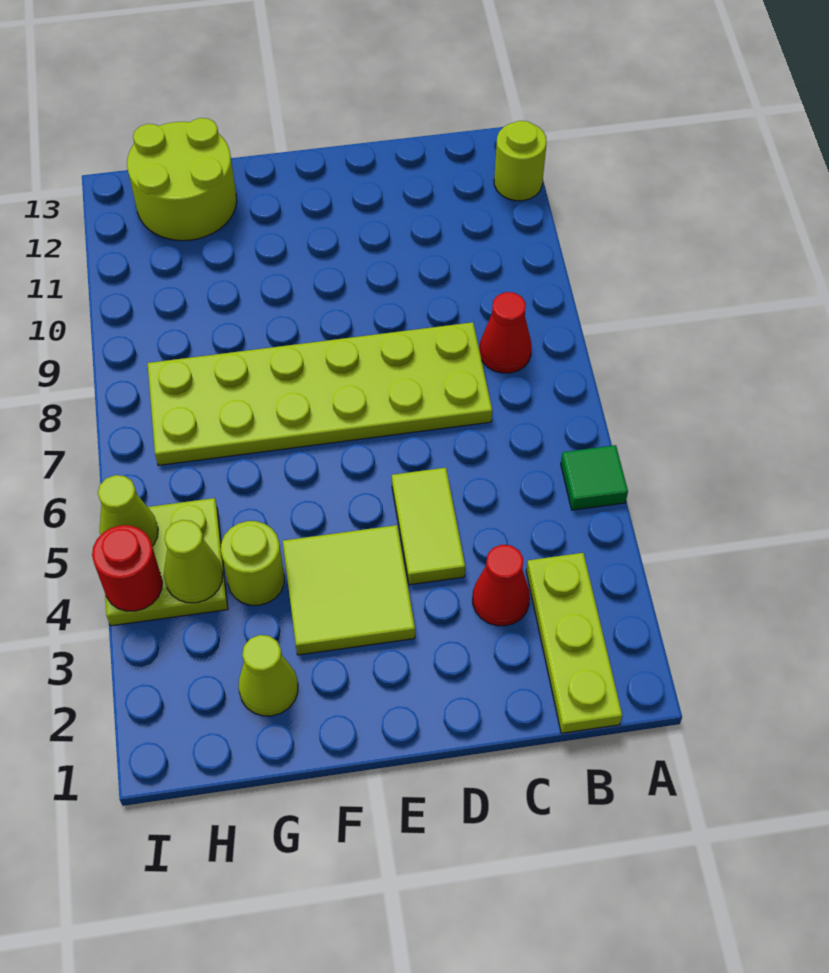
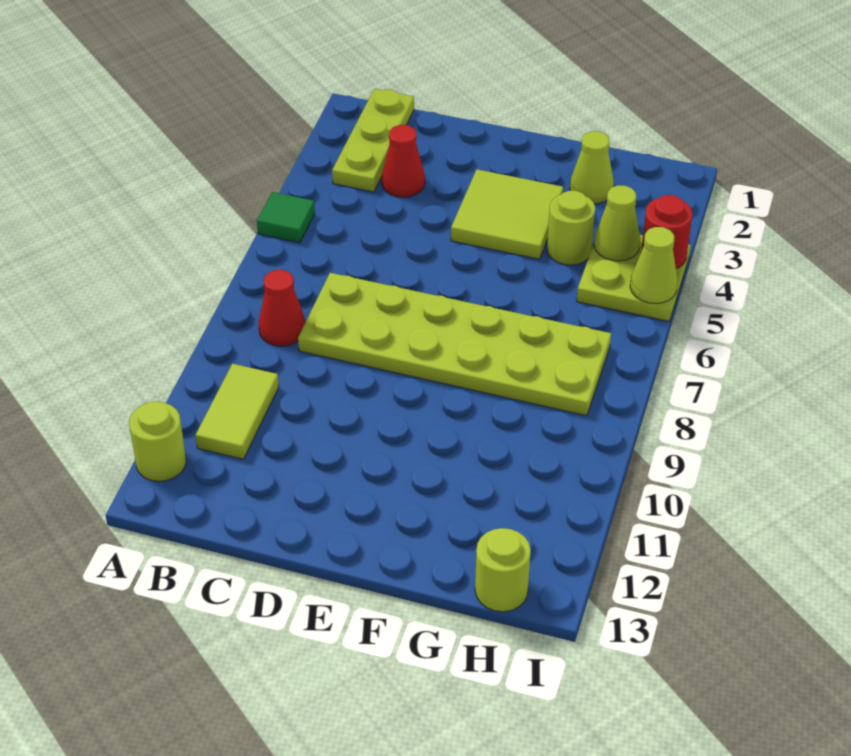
lime tile D4:D5 level 1 -> lime tile B10:B11 level 1
lime round brick G12:H13 level 1 -> lime round brick H13 level 1

